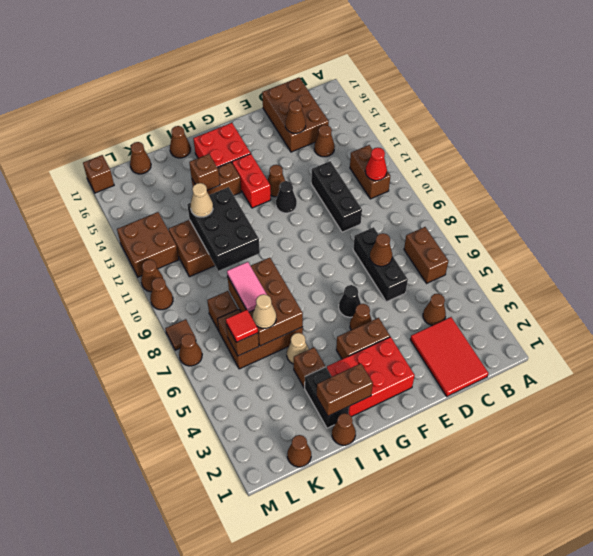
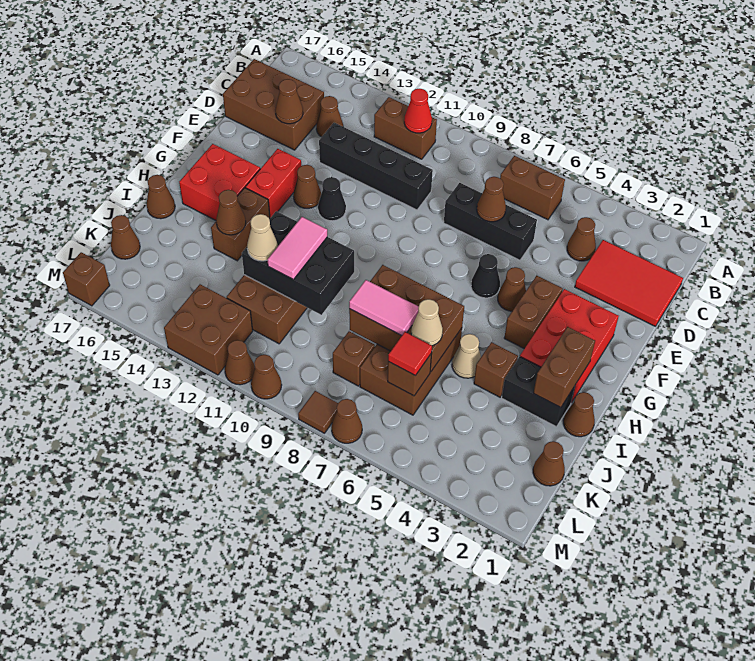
black brick D10:D12 level 1 -> black brick D10:D13 level 1
red brick G13:G14 level 1 -> red brick F14:G14 level 1
none -> pink tile I11:J11 level 3
brown brick I14 level 2 -> brown cone I14 level 2

